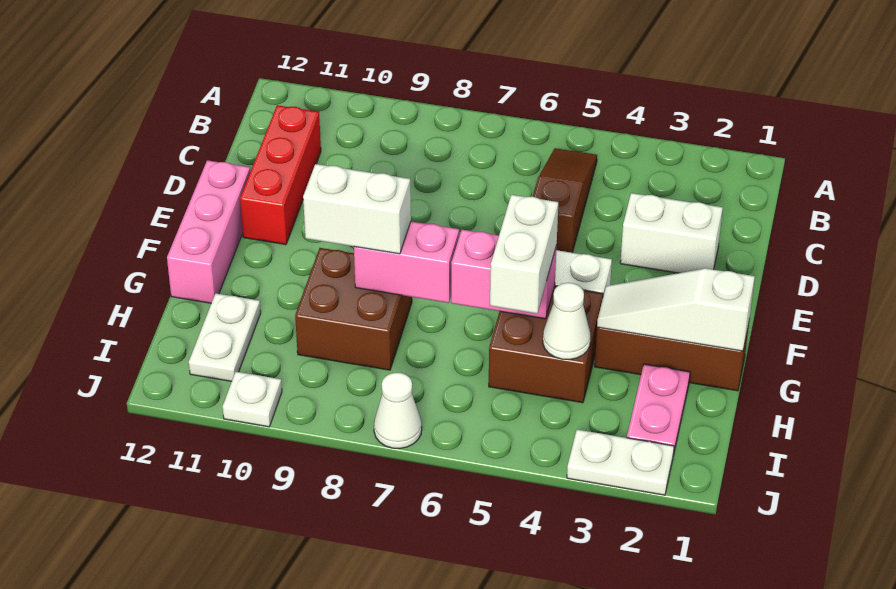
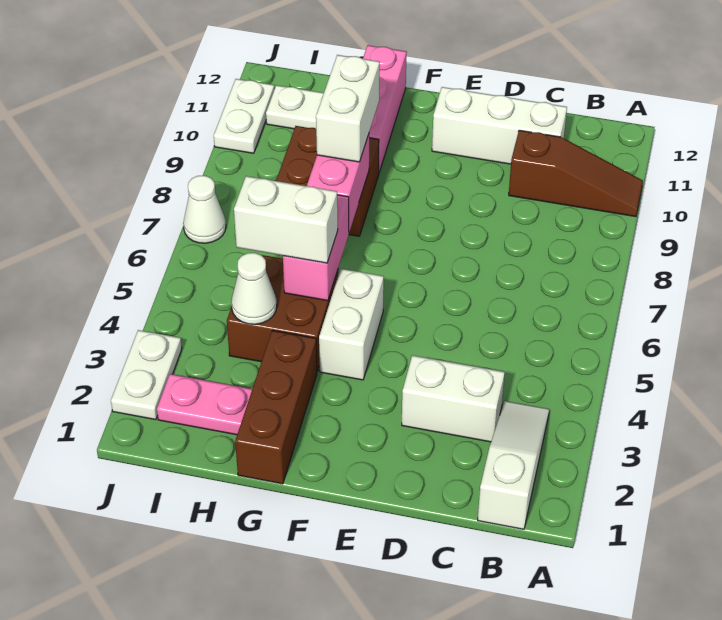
brown slope B5:D5 level 1 top D -> brown slope A10:C10 level 1 top C
red brick C11:E11 level 1 -> white brick C11:E11 level 1
white brick D2:D3 level 1 -> white brick C3:D3 level 1
pink brick E12:G12 level 1 -> pink brick G10:G12 level 1
white slope G1:G3 level 2 top 1 -> white slope B1:B3 level 1 top 1
white plate J10 level 1 -> white plate J10:J11 level 1

